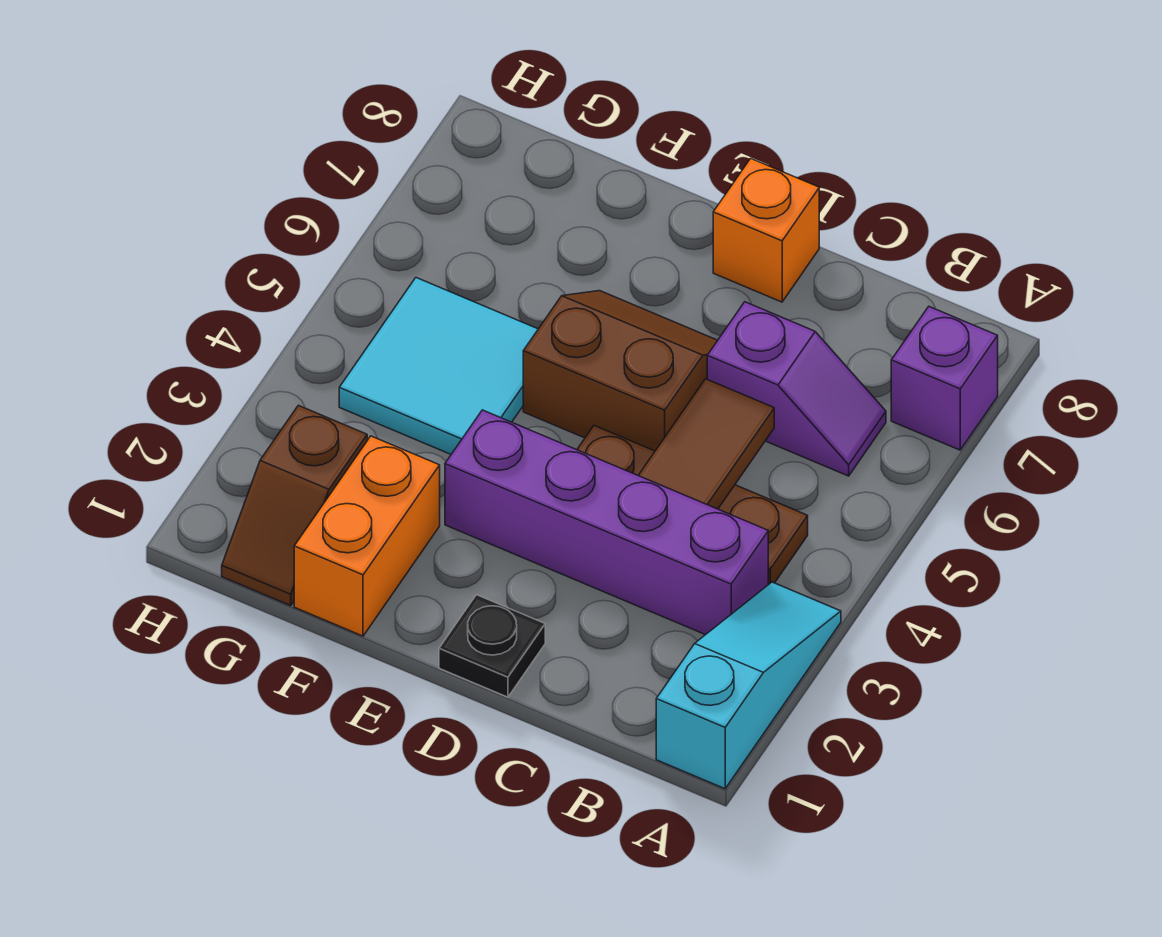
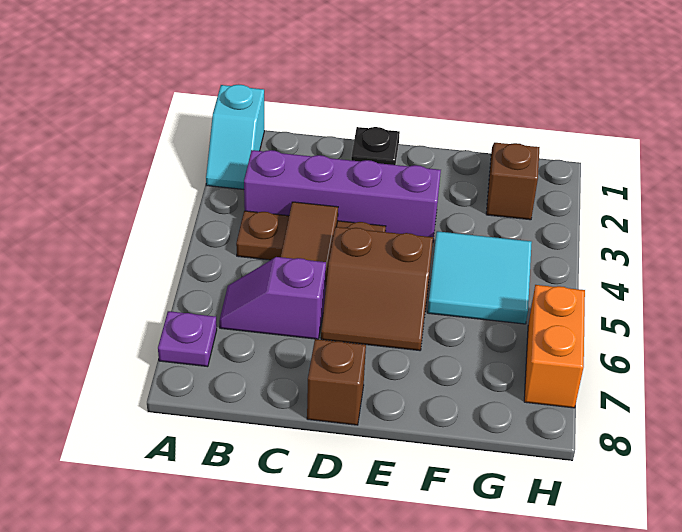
cyan slope A1:A3 level 1 top 1 -> cyan slope A1:A2 level 1 top 1
purple brick A7 level 1 -> purple plate A7 level 1
orange brick D8 level 1 -> brown brick D8 level 1
orange brick F1:F2 level 1 -> orange brick H6:H7 level 1

